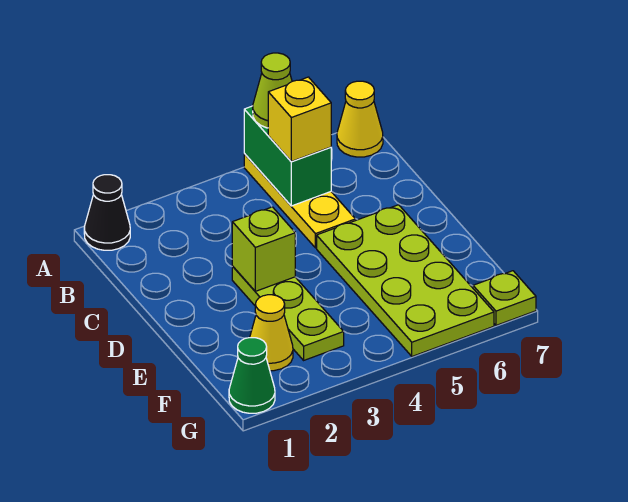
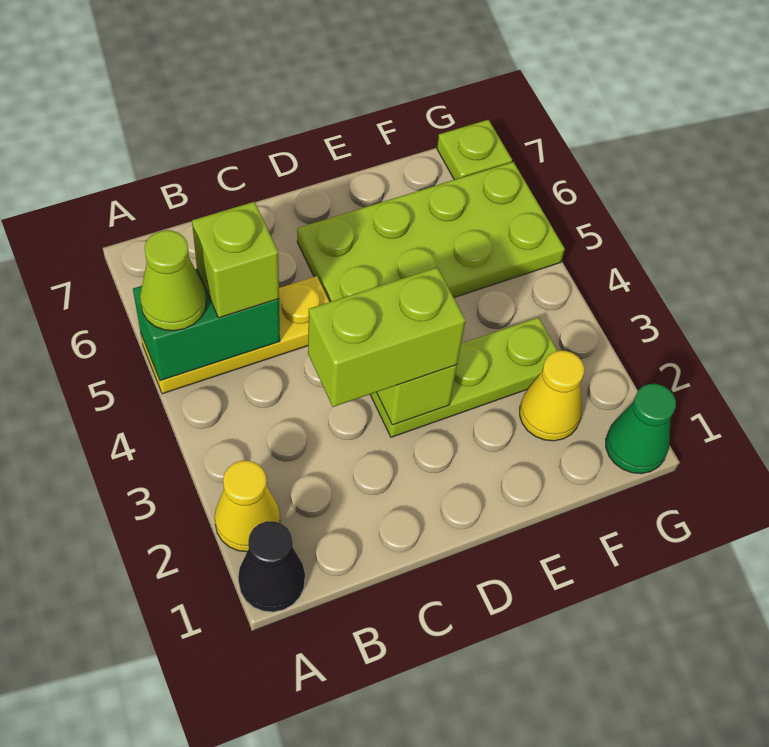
yellow cone A7 level 1 -> yellow cone A2 level 1
yellow brick B5 level 3 -> lime brick B5 level 3
none -> lime brick C3:D3 level 3

